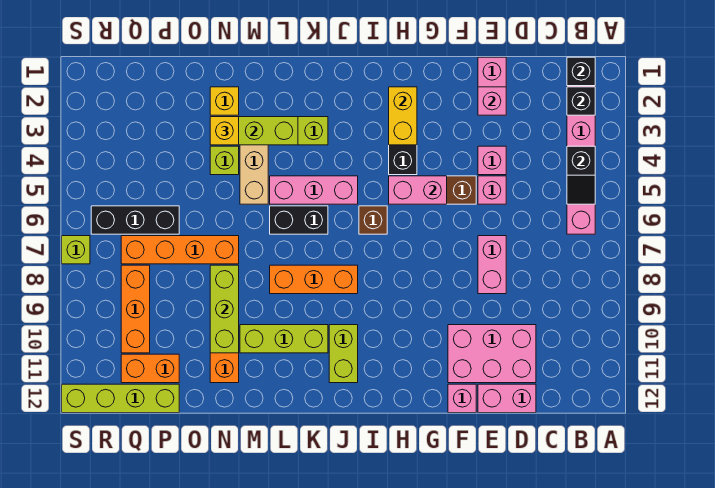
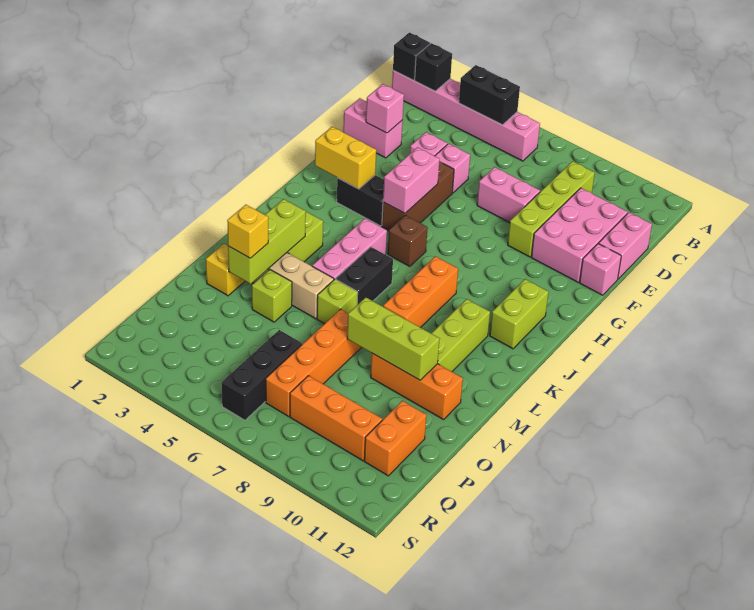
black slope B4:B5 level 2 top 4 -> black brick B4:B5 level 2
lime brick J10:J11 level 1 -> lime brick I11:J11 level 1
lime brick P12:S12 level 1 -> lime brick C9:F9 level 1
lime brick S7 level 1 -> lime brick M6 level 1

